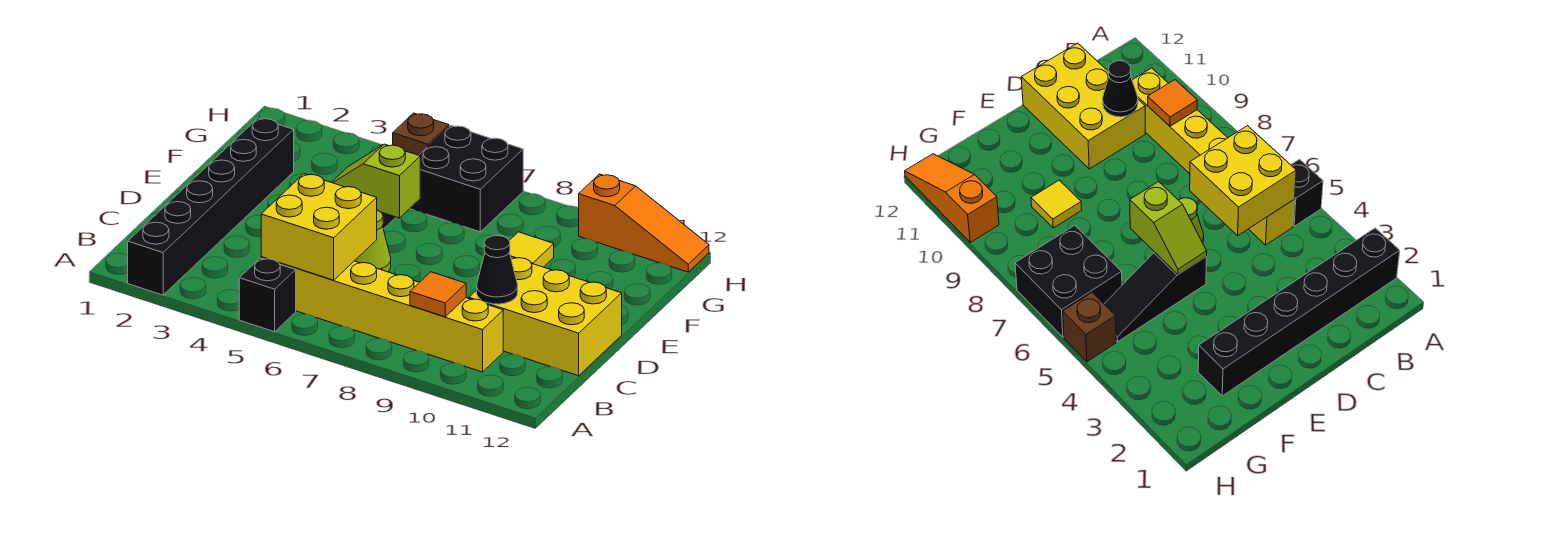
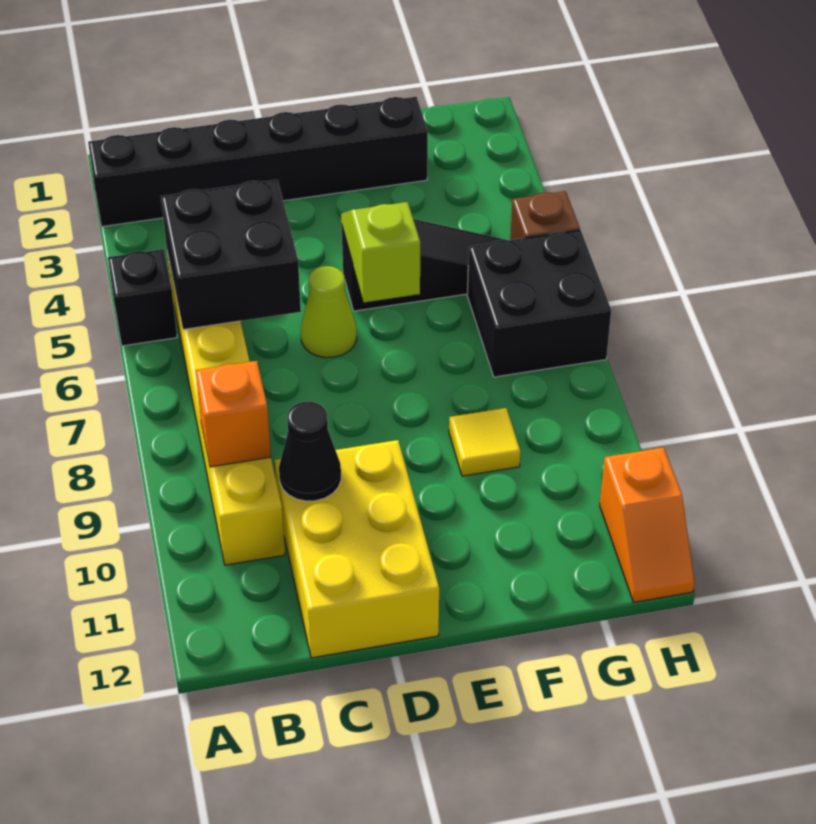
yellow brick B5:C6 level 2 -> black brick B5:C6 level 2
orange tile B9 level 2 -> orange brick B9 level 2
orange slope H10:H12 level 1 top 10 -> orange slope H11:H12 level 1 top 11

